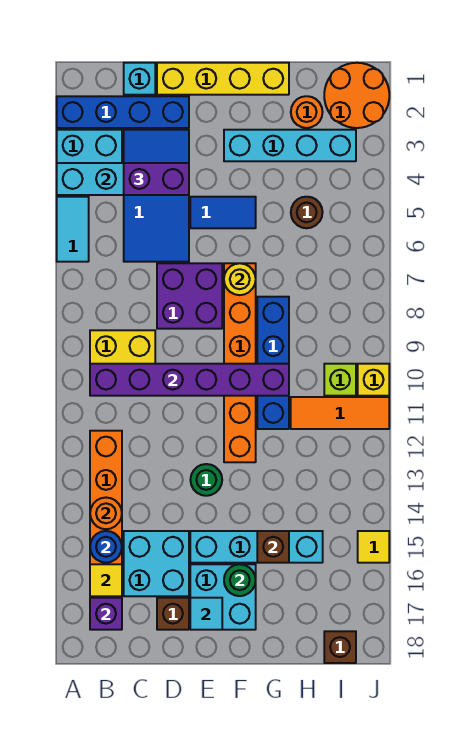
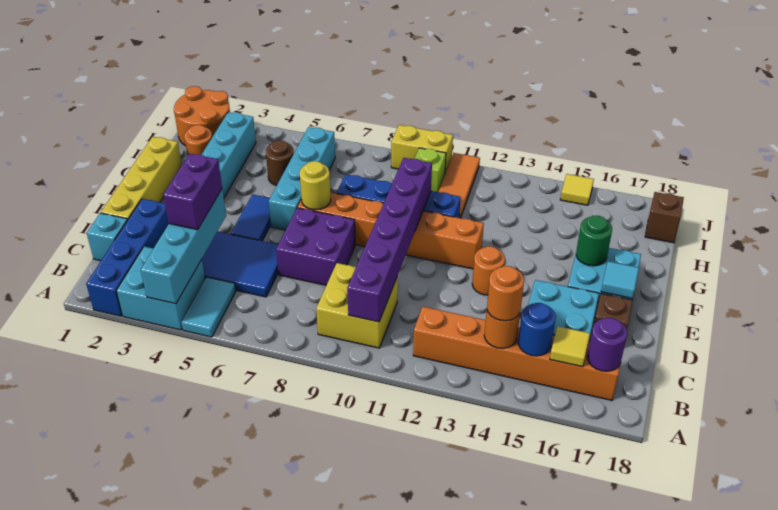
cyan tile A5:A6 level 1 -> cyan tile A5:B5 level 1
none -> orange round brick B14 level 3
purple brick B17 level 2 -> purple round brick B17 level 2
green round brick E13 level 1 -> orange round brick E13 level 1
cyan brick E15:H15 level 1 -> cyan brick F6:I6 level 1
brown brick G15 level 2 -> none
yellow brick J10 level 1 -> yellow brick J9:J10 level 1

